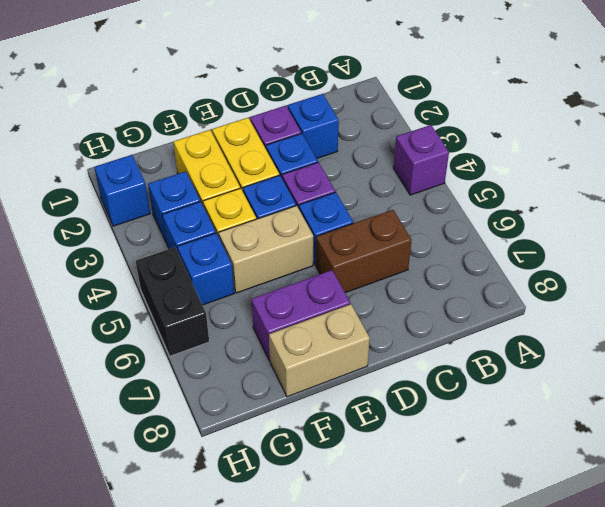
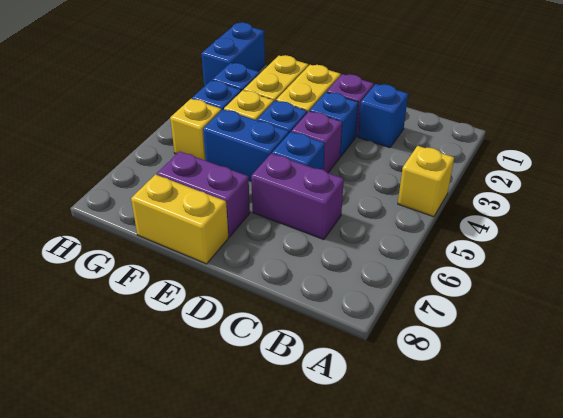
purple brick A4 level 1 -> yellow brick A4 level 1
brown brick C6:D6 level 1 -> purple brick C6:D6 level 1
tan brick E5:F5 level 1 -> blue brick E5:F5 level 1
tan brick E8:F8 level 1 -> yellow brick E8:F8 level 1
blue brick G5 level 1 -> yellow brick G5 level 1
blue brick H2 level 1 -> blue brick H1:H2 level 1
black brick H5:H6 level 1 -> none

